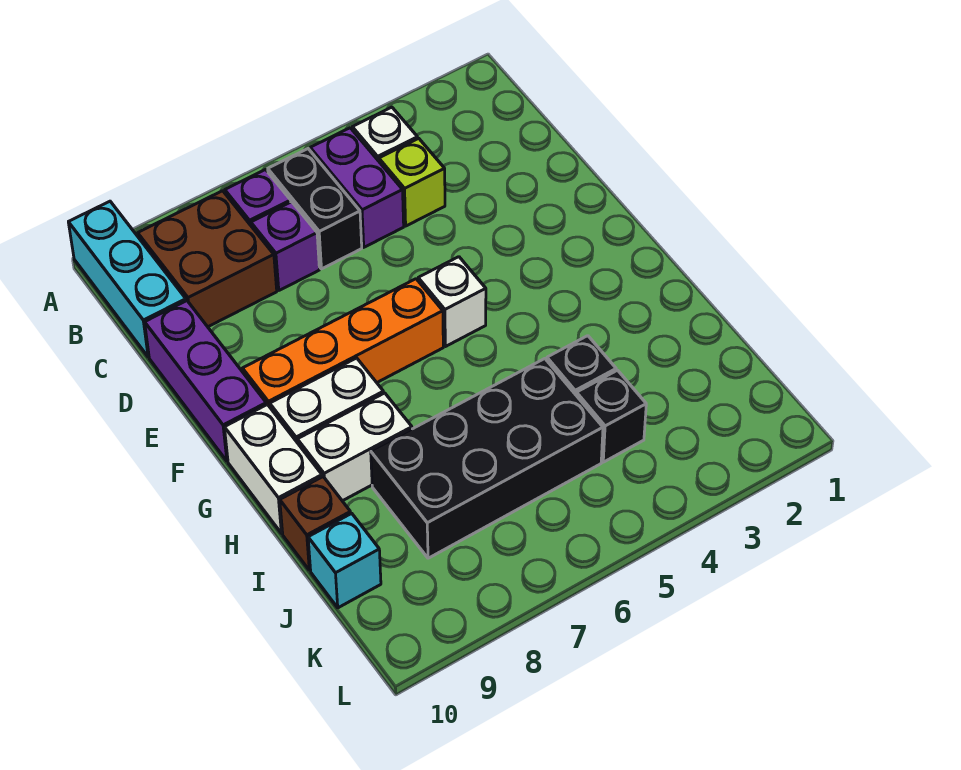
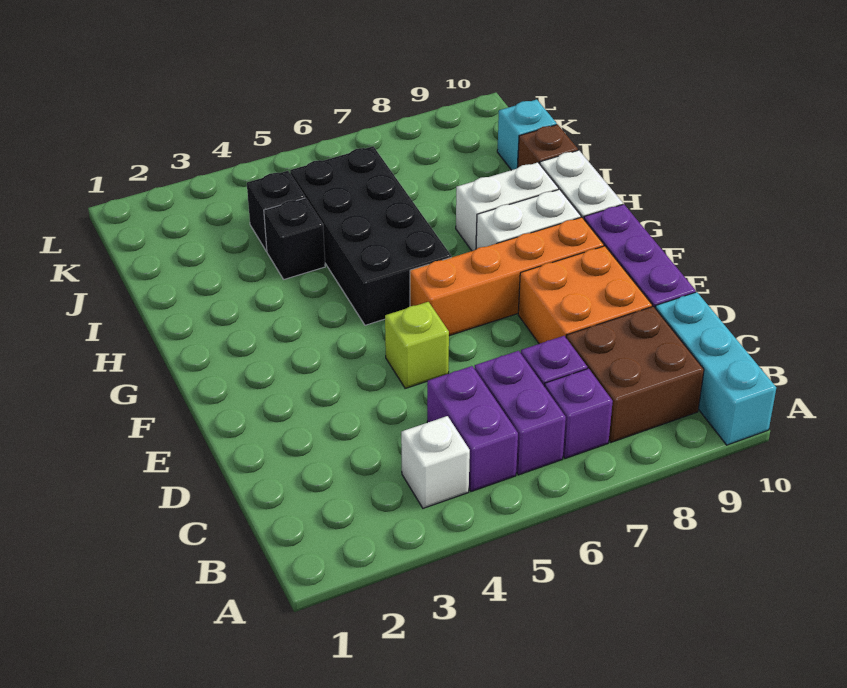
black brick B6:C6 level 1 -> purple brick B6:C6 level 1
lime brick C4 level 1 -> lime brick E5 level 1
none -> orange brick D8:E9 level 1
white brick F5 level 1 -> none
black brick I5:J8 level 1 -> black brick G5:J6 level 1

